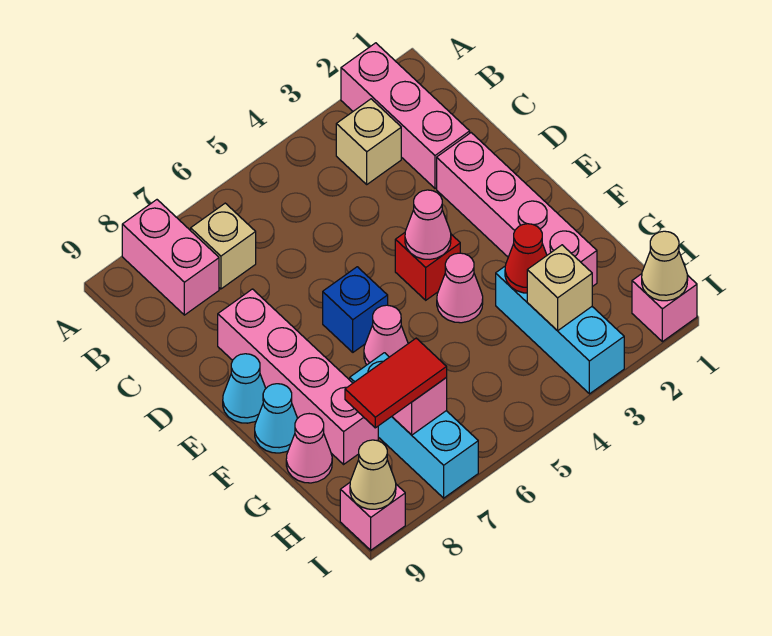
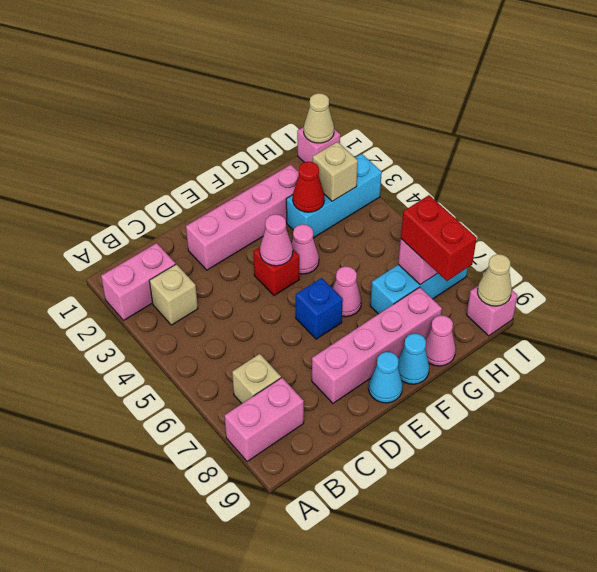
pink brick A2:C2 level 1 -> pink brick A2:B2 level 1
red tile H7:H8 level 3 -> red brick H7:H8 level 3

